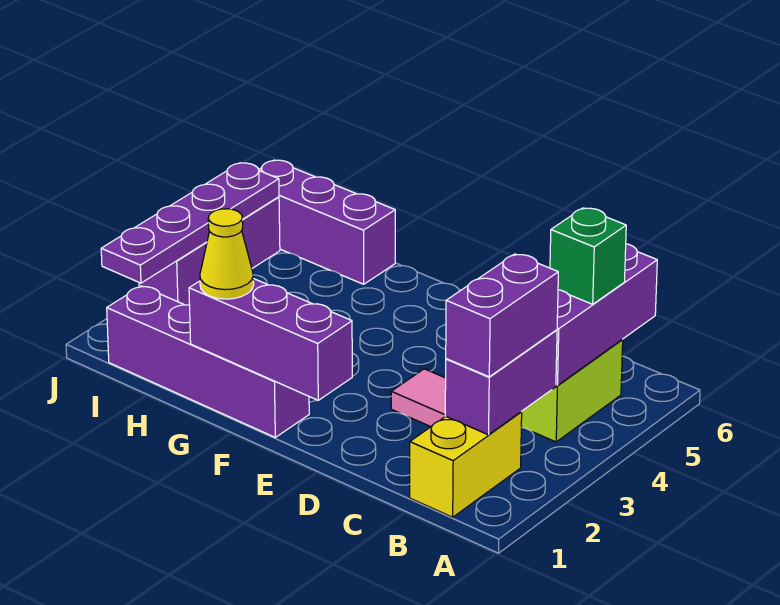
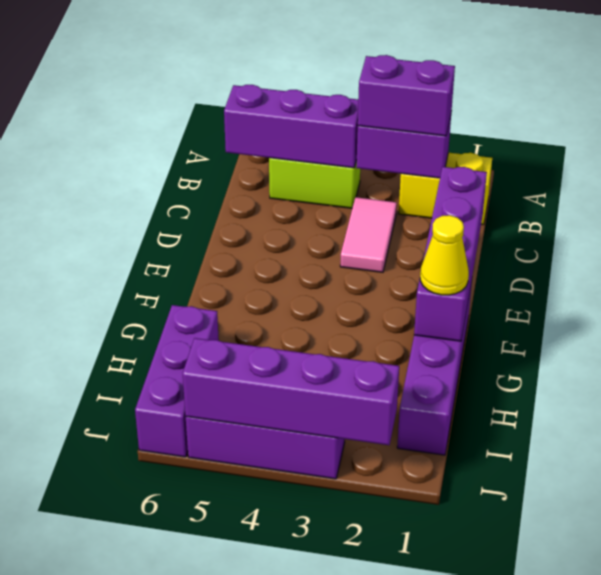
green brick B5 level 3 -> none
purple brick E1:G1 level 2 -> purple brick D1:G1 level 2
purple plate J2:J5 level 2 -> purple brick J2:J5 level 2

